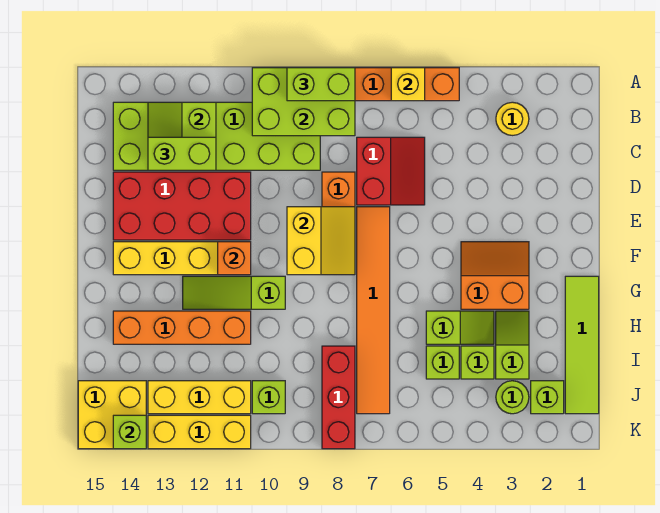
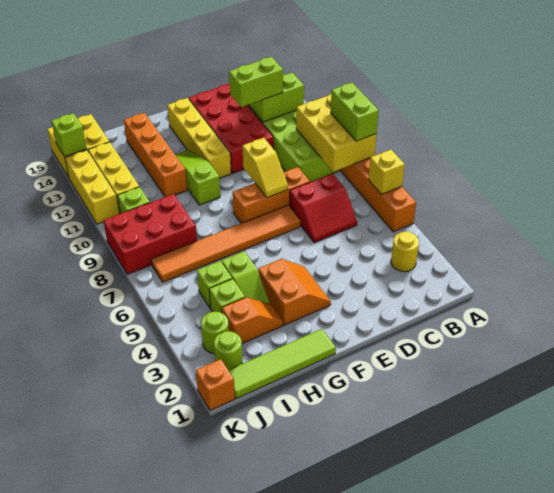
lime brick A8:B10 level 2 -> yellow brick A8:B10 level 2
lime brick C12:C13 level 3 -> lime brick C12:D12 level 3
yellow slope E8:F9 level 2 top 9 -> yellow slope E8:E9 level 2 top 9
orange brick F11 level 2 -> orange brick K1 level 1
lime slope H3:I3 level 1 top I -> orange slope H3:I3 level 1 top I
red brick I8:K8 level 1 -> red brick I8:K9 level 1
lime brick J2 level 1 -> lime round brick J2 level 1

